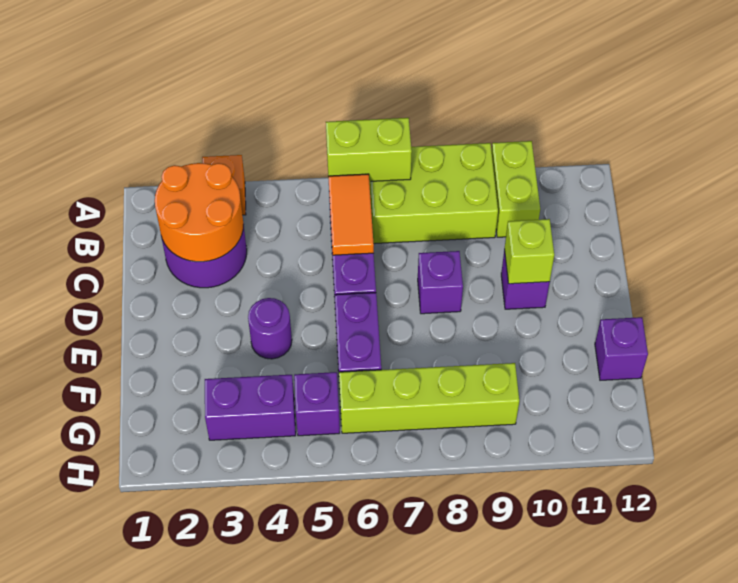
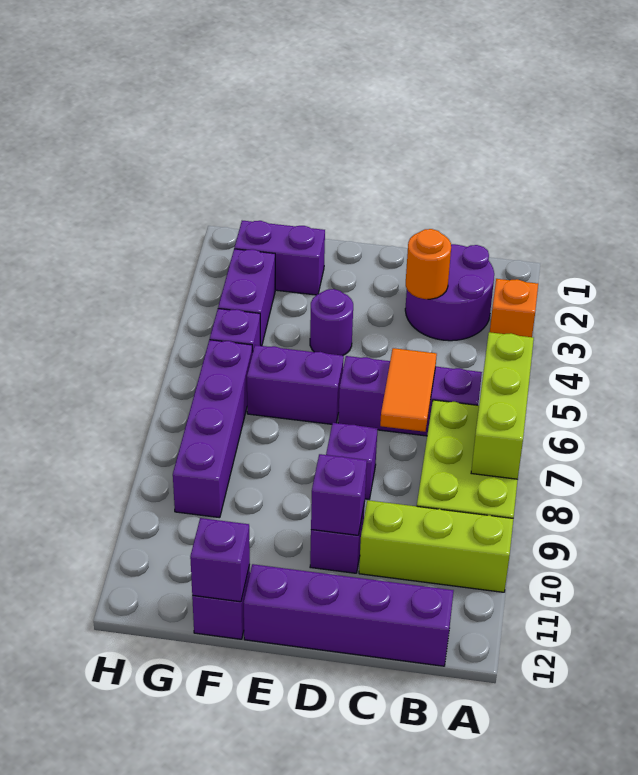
lime brick A6:A7 level 2 -> lime brick A6:A8 level 2
lime brick A10:B10 level 1 -> lime brick A10:C10 level 1
orange round brick B2:C3 level 2 -> orange round brick C3 level 2
orange tile B6:C6 level 2 -> orange tile C6:C7 level 2
none -> purple brick B12:E12 level 1
lime brick D10 level 2 -> purple brick D10 level 2
none -> purple brick F2:G2 level 1
none -> purple brick F12 level 2
lime brick G6:G9 level 1 -> purple brick G6:G9 level 1

